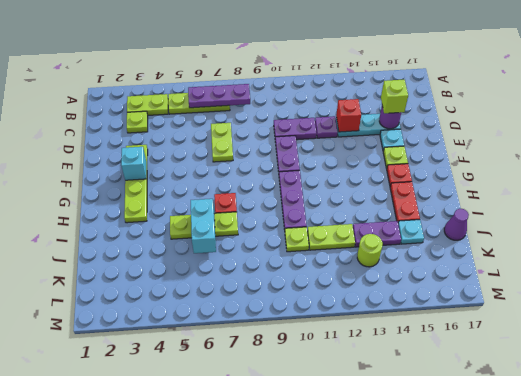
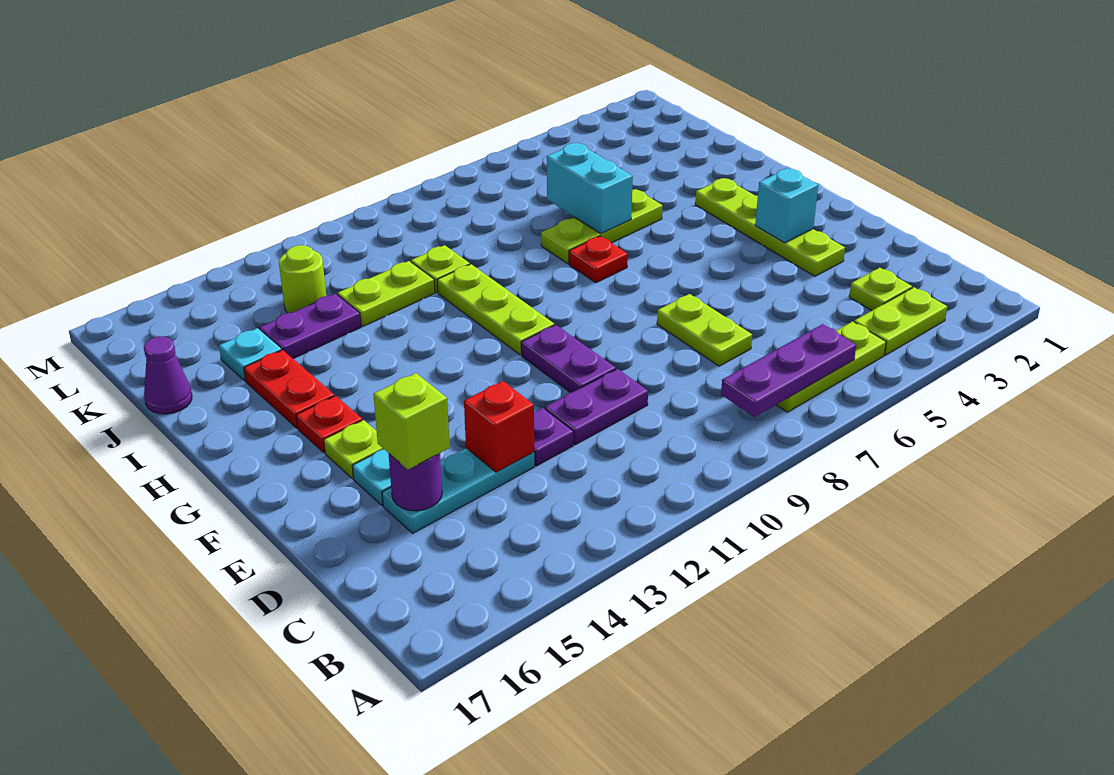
purple plate G10:I10 level 1 -> lime plate G10:I10 level 1

